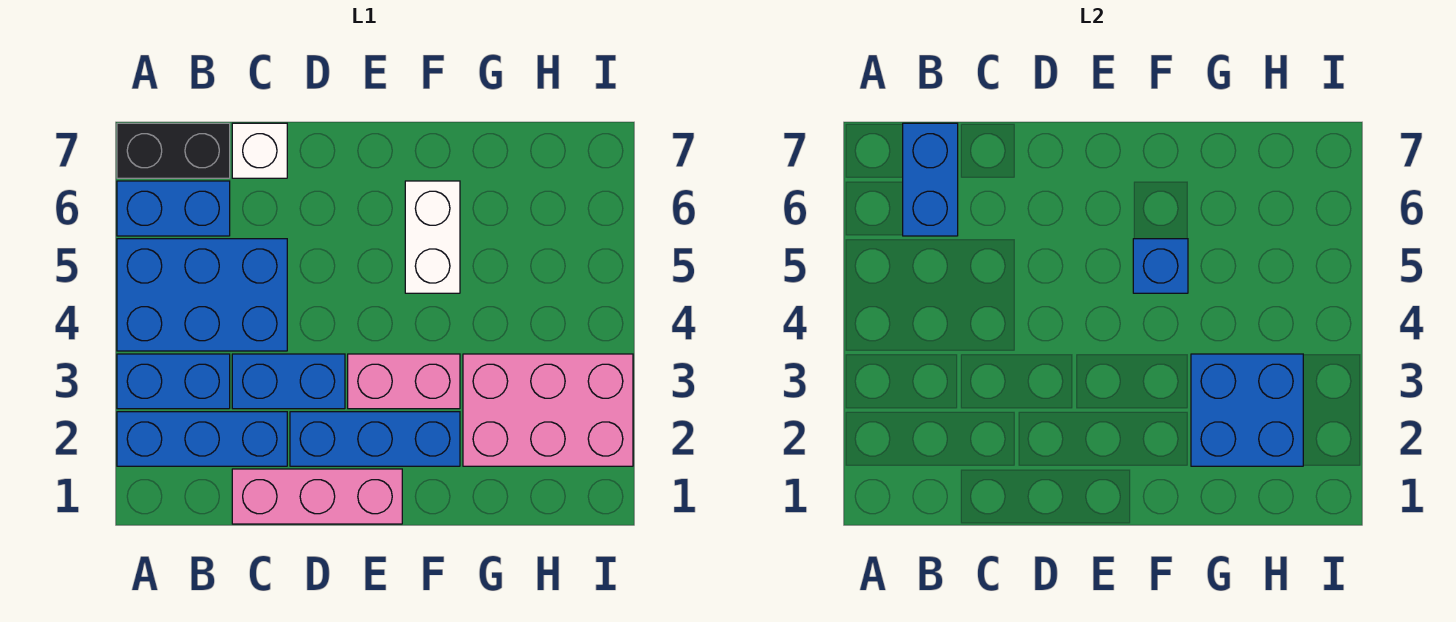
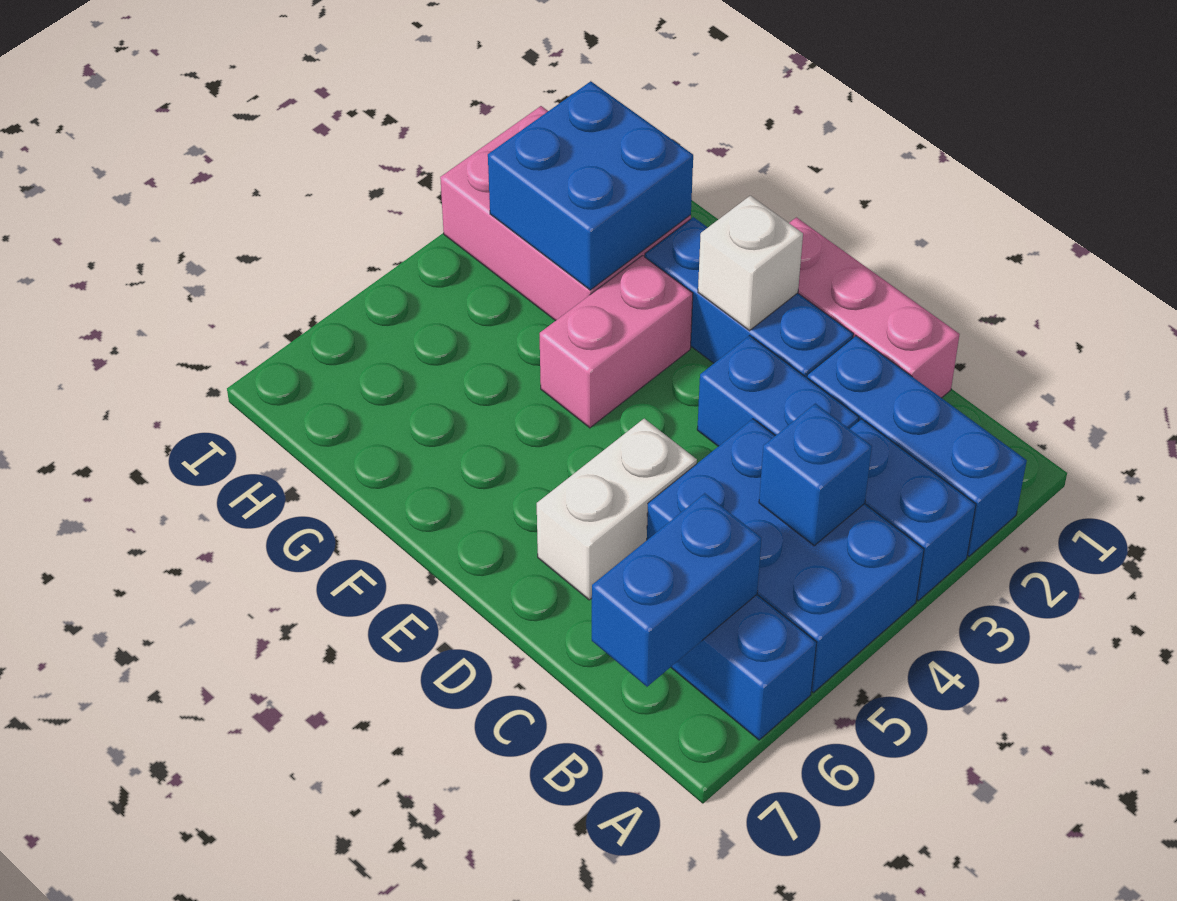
black brick A7:B7 level 1 -> none
white brick C7 level 1 -> white brick E2 level 2
pink brick E3:F3 level 1 -> pink brick F3:F4 level 1
white brick F5:F6 level 1 -> white brick D5:D6 level 1
blue brick F5 level 2 -> blue brick B4 level 2

